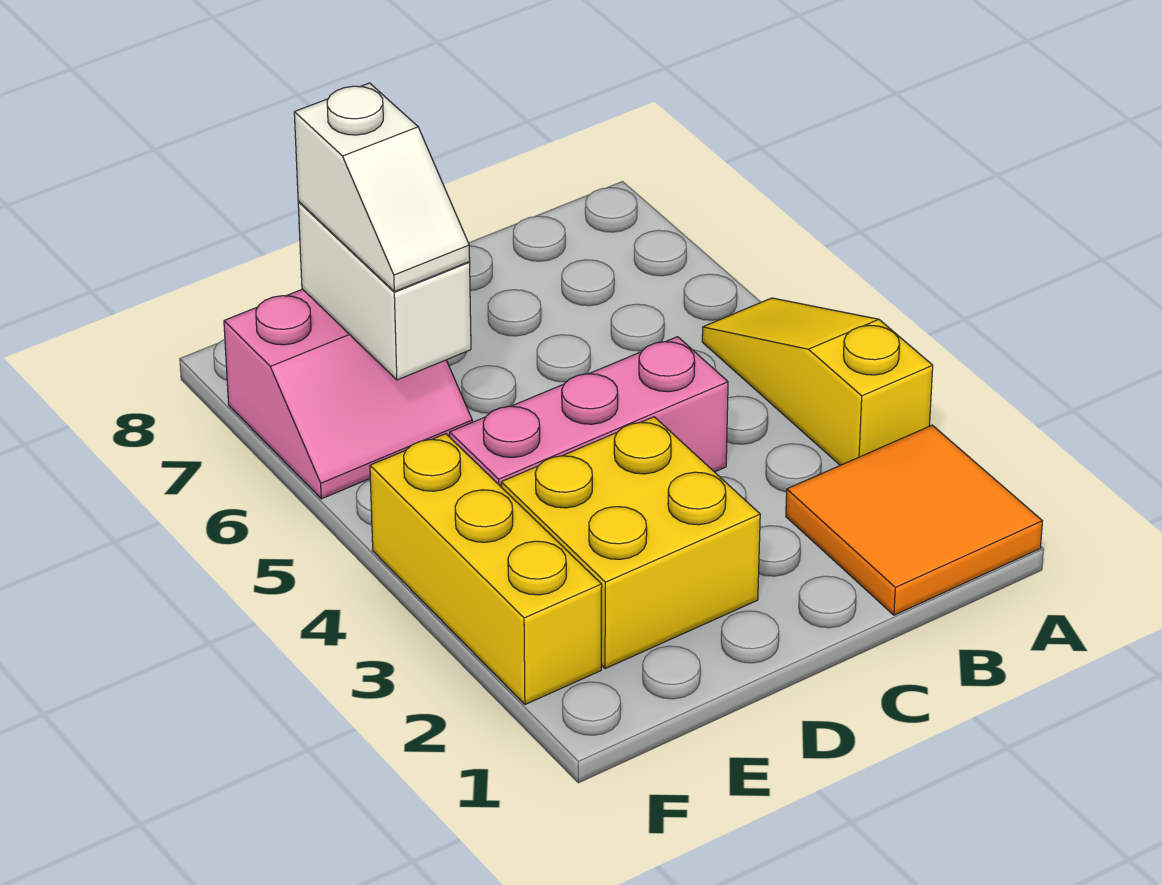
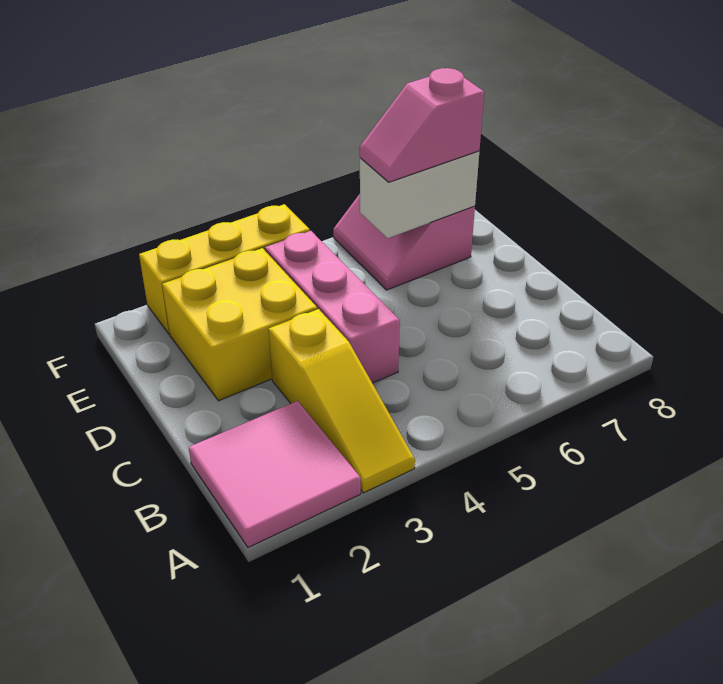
orange tile A1:B2 level 1 -> pink tile A1:B2 level 1
yellow slope A3:A5 level 1 top 3 -> yellow slope A3:C3 level 1 top C
white slope E6:E7 level 3 top 7 -> pink slope E6:E7 level 3 top 7

